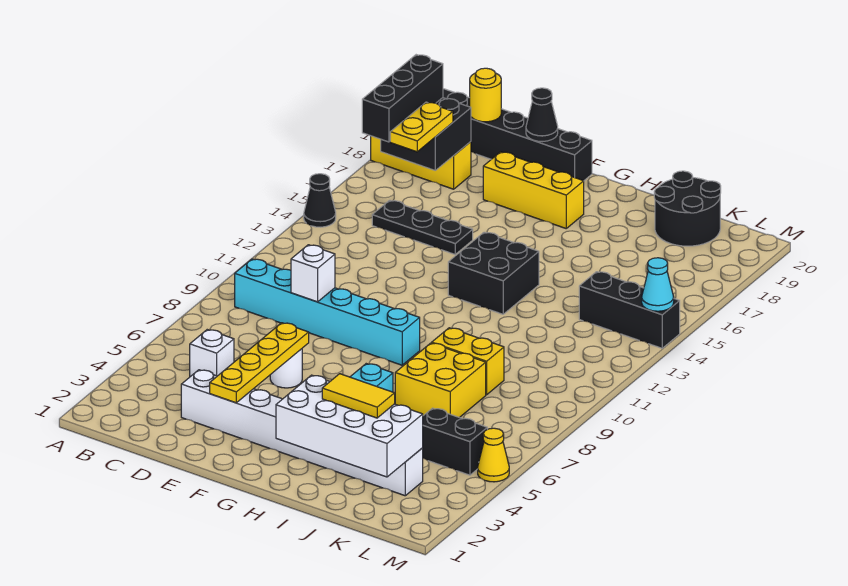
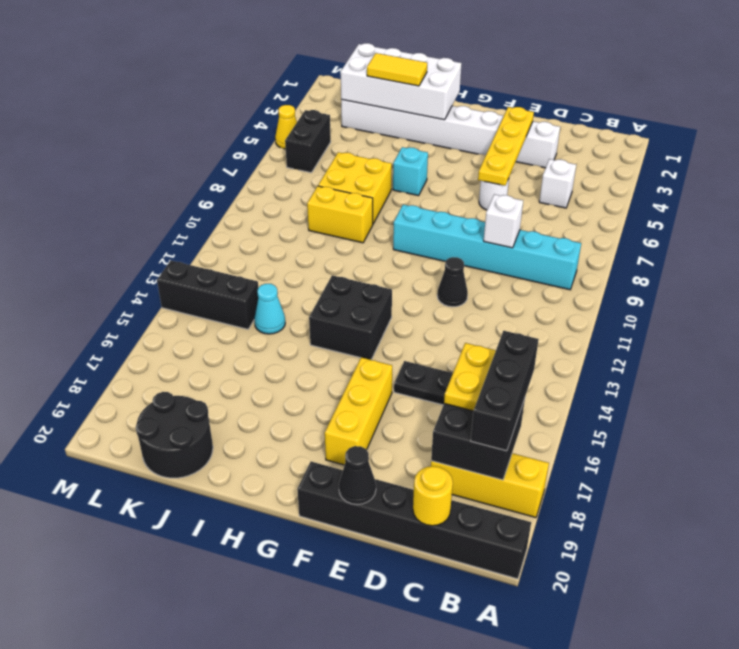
black cone A14 level 1 -> black cone E11 level 1
yellow brick E18:G18 level 1 -> yellow brick F16:F18 level 1
black brick K5:L5 level 1 -> black brick L5:L6 level 1
cyan cone M14 level 2 -> cyan cone J14 level 1

